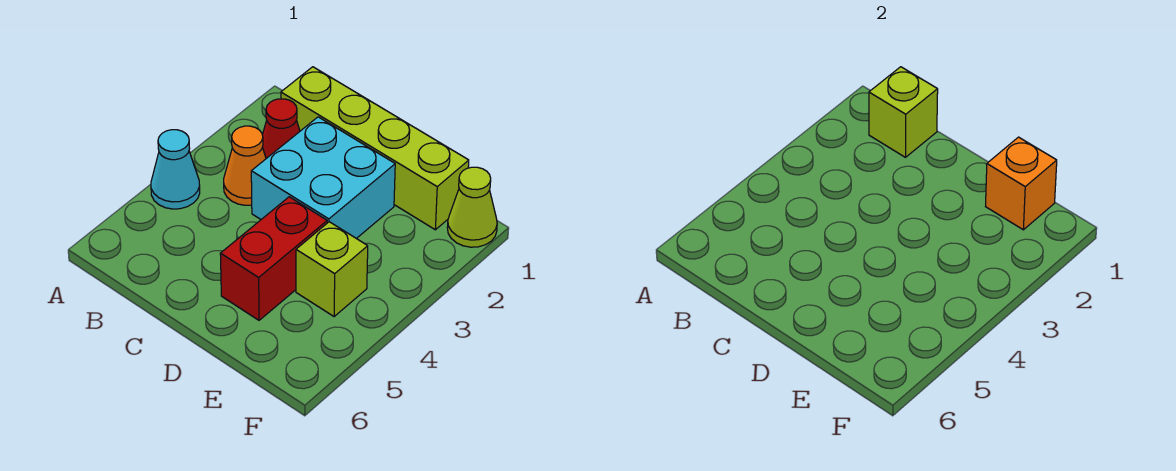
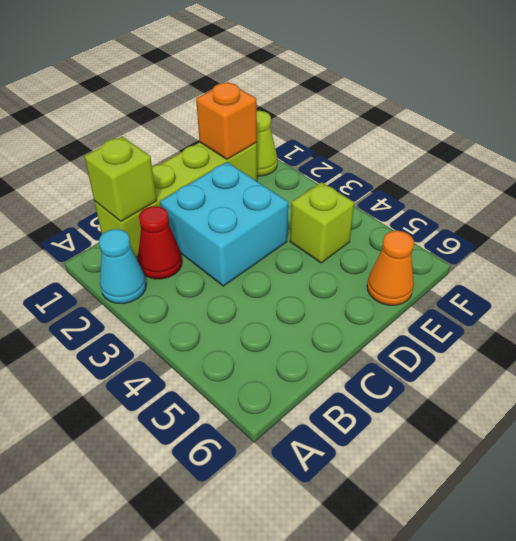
cyan cone A4 level 1 -> cyan cone A2 level 1
orange cone B3 level 1 -> orange cone E6 level 1
red brick D4:D5 level 1 -> none

